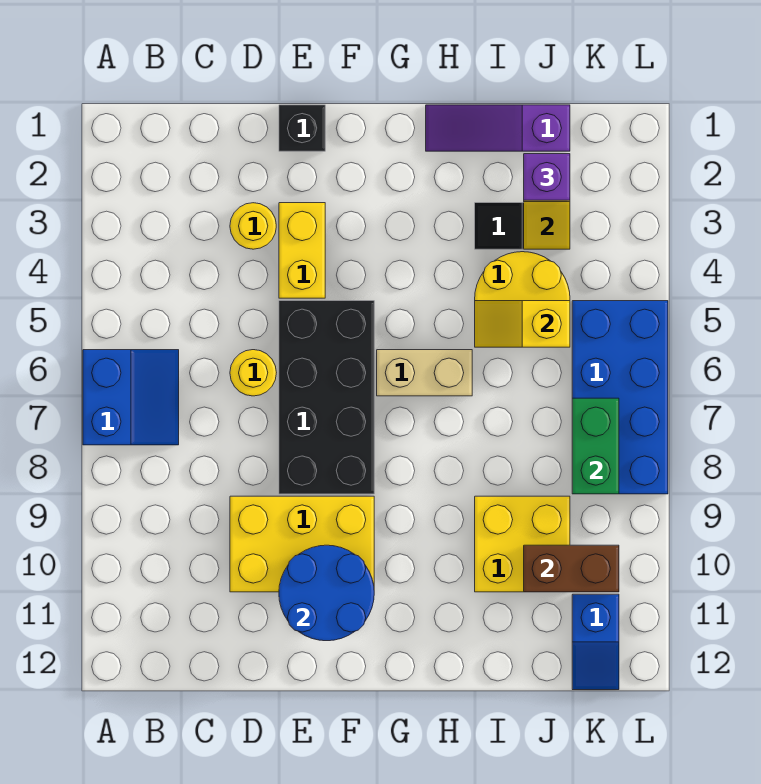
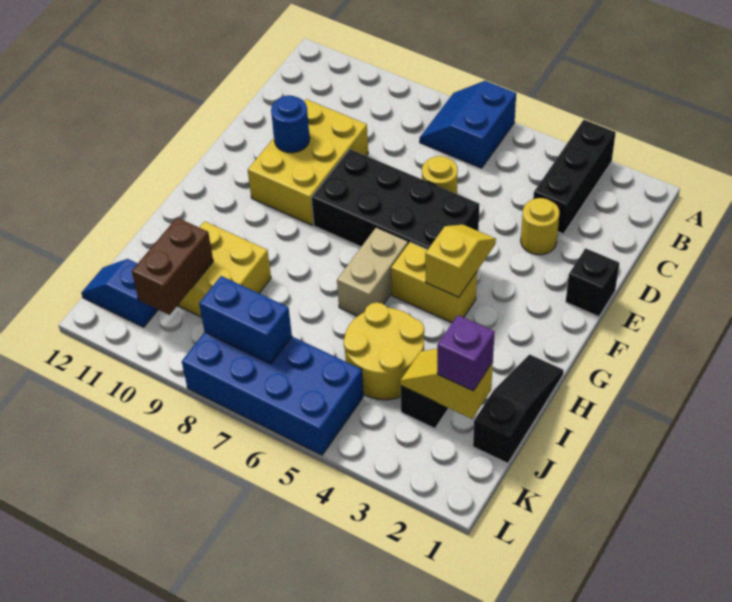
none -> black brick A3:C3 level 1
blue slope A6:B7 level 1 top A -> blue slope A6:B7 level 1 top 6
yellow brick E3:E4 level 1 -> yellow brick G4:G5 level 1
blue round brick E10:F11 level 2 -> blue round brick E10 level 2
purple slope H1:J1 level 1 top J -> black slope H1:J1 level 1 top J
yellow slope I5:J5 level 2 top J -> yellow slope F4:G4 level 2 top G
green brick K7:K8 level 2 -> blue brick K7:K8 level 2

